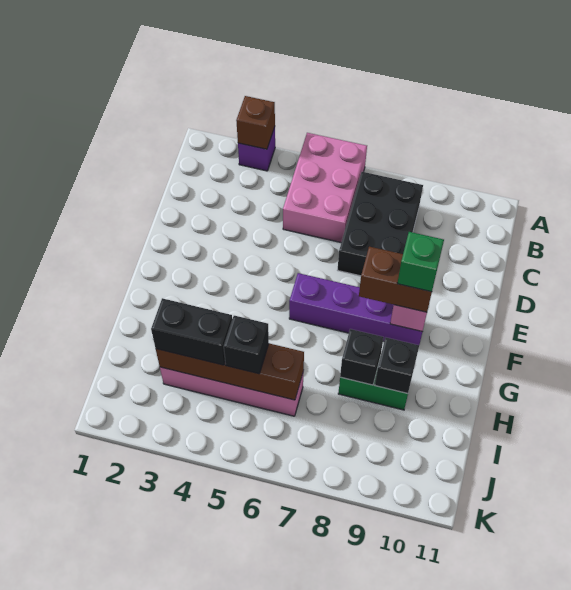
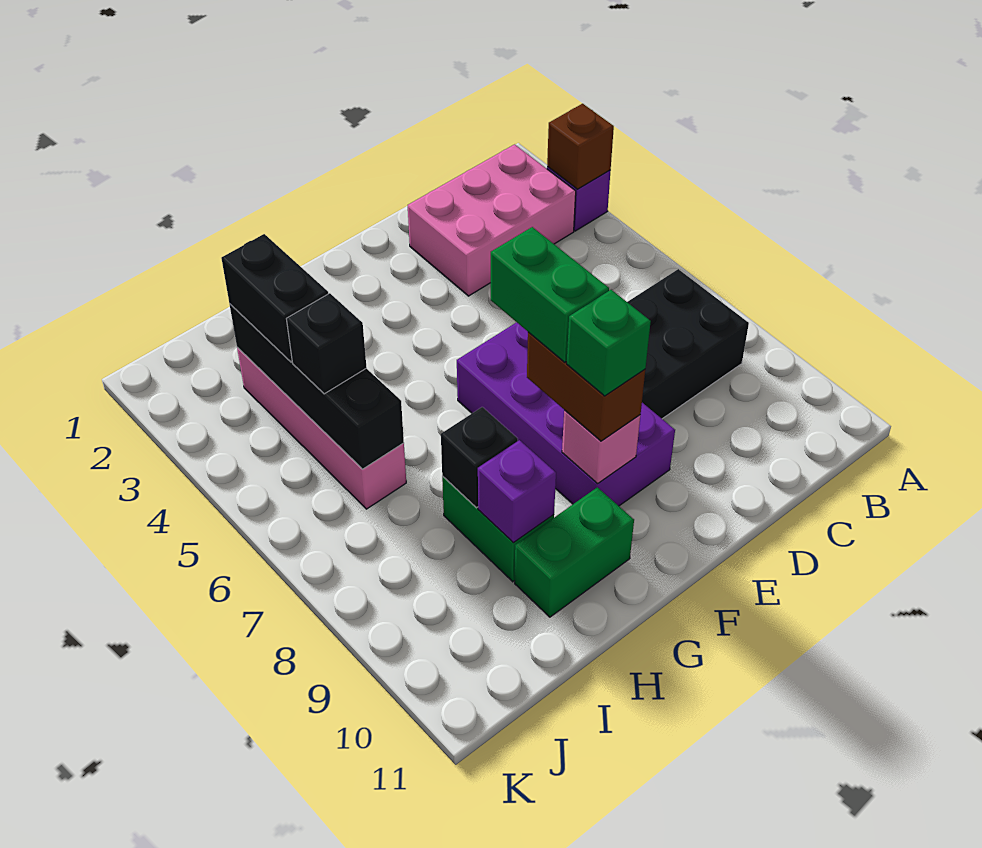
pink brick A5:C6 level 1 -> pink brick B2:D3 level 1
purple brick F6:F9 level 1 -> purple brick E6:F9 level 1
none -> green brick F7:F8 level 4
none -> green brick G10:H10 level 1
black brick H9 level 2 -> purple brick H9 level 2
brown brick I3:I6 level 2 -> black brick I3:I6 level 2

